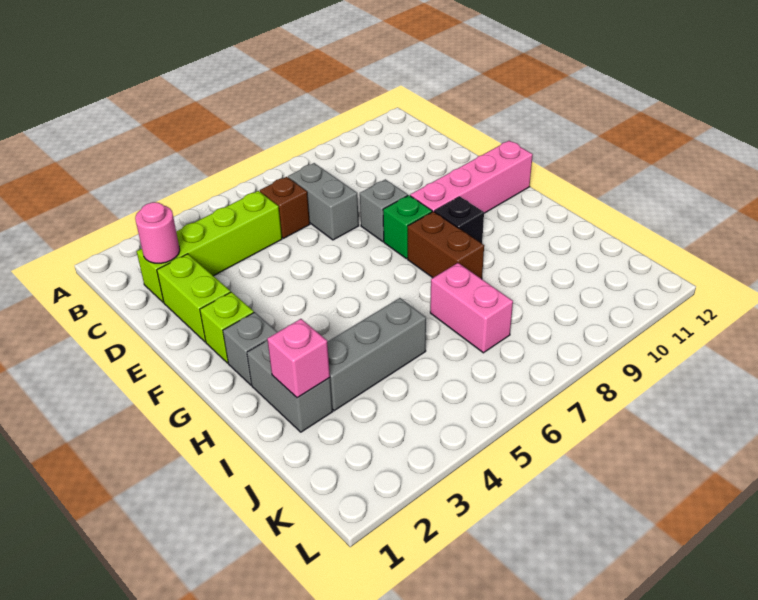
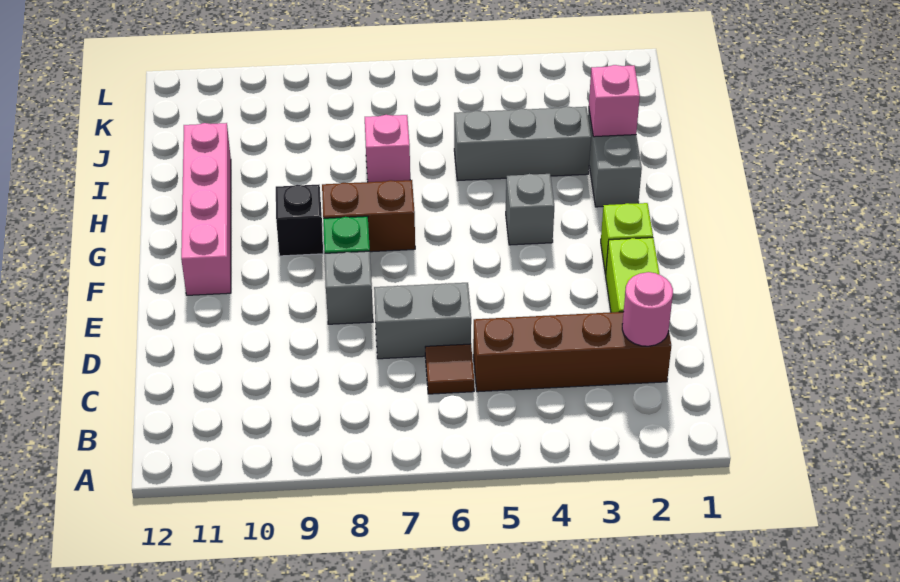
lime brick C2:C5 level 1 -> brown brick C2:C5 level 1
brown brick C6 level 1 -> brown tile C6 level 1
grey brick C7:D7 level 1 -> grey brick D6:D7 level 1
pink brick F9:F12 level 1 -> pink brick F11:I11 level 1
grey brick G2 level 1 -> grey brick G4 level 1
brown brick G8:H8 level 1 -> brown brick G7:G8 level 1
pink brick I7:J7 level 1 -> pink brick I7 level 1

